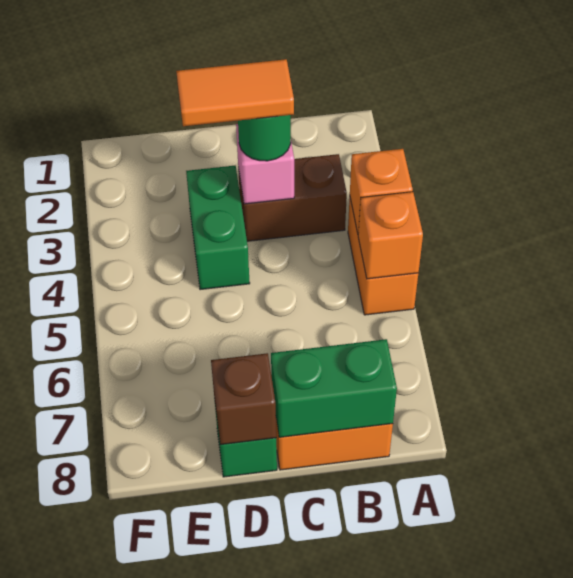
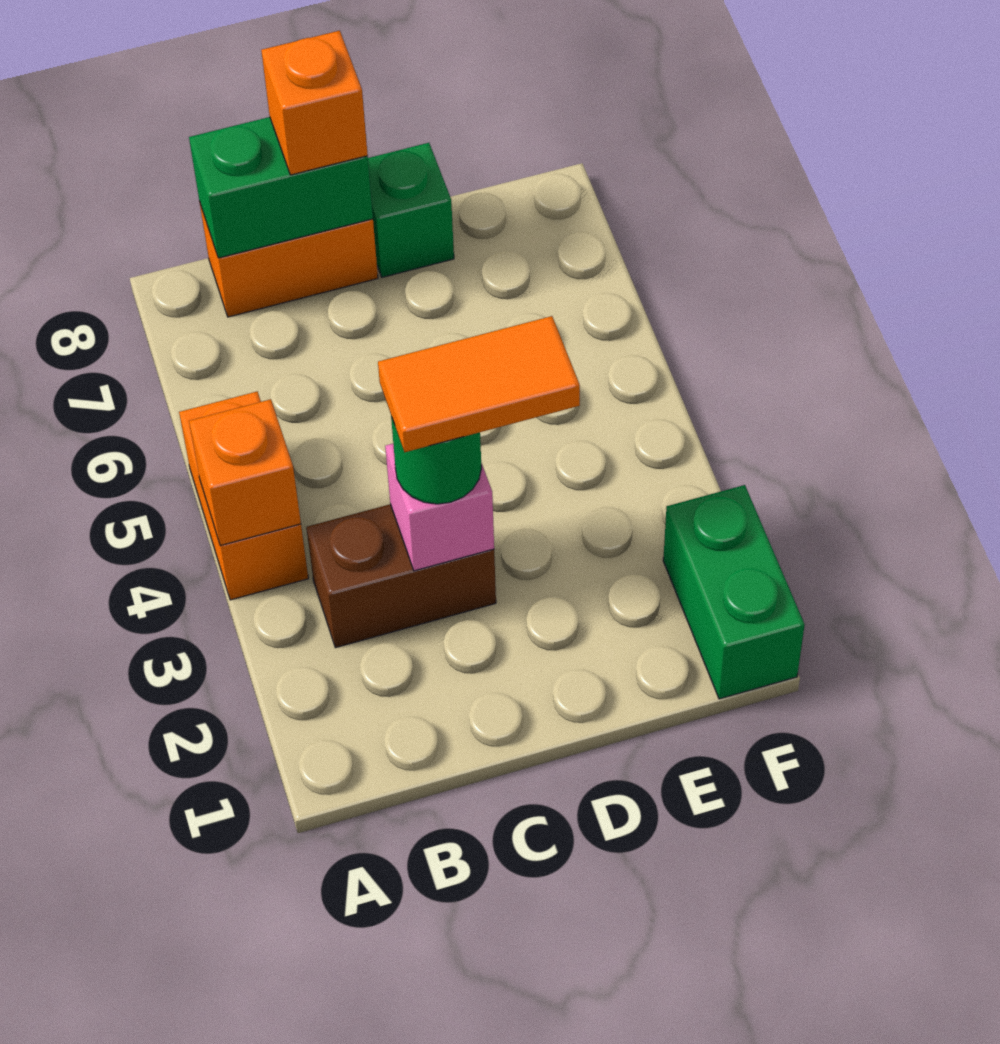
orange brick A5 level 2 -> orange brick C8 level 3
green brick D3:D4 level 1 -> green brick F1:F2 level 1
brown brick D8 level 2 -> none

